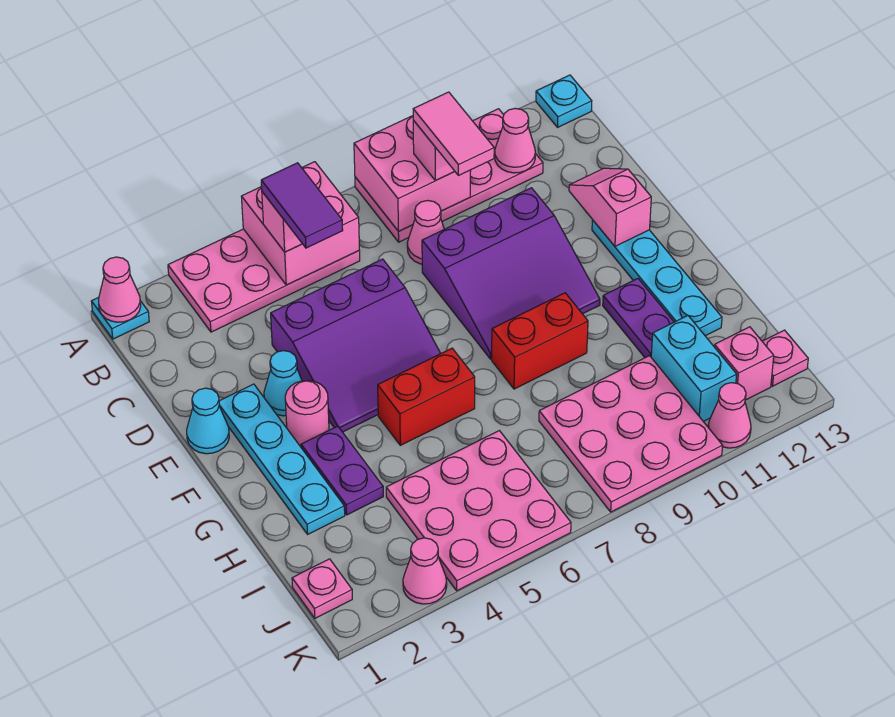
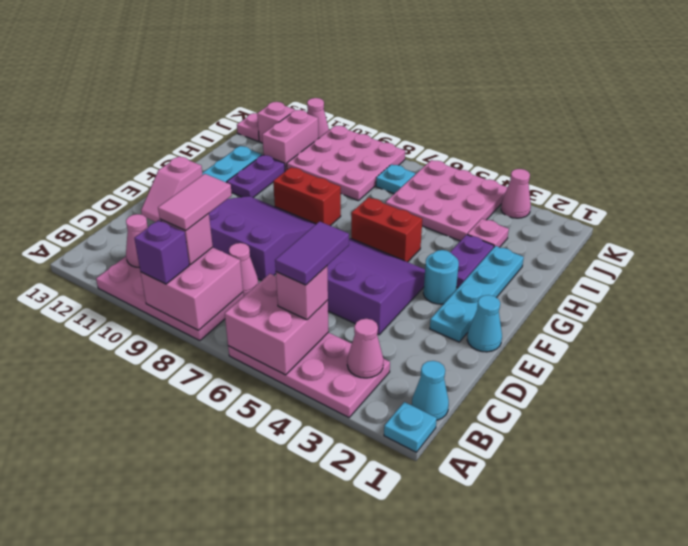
pink cone A1 level 2 -> pink cone B3 level 2
none -> purple brick A9 level 3
cyan plate A13 level 1 -> cyan plate J7 level 1
cyan cone E3 level 1 -> cyan cone B1 level 1
pink round brick F3 level 1 -> cyan round brick F3 level 1
cyan brick I11:J11 level 1 -> pink brick I11:J11 level 1
pink plate J1 level 1 -> pink plate I3 level 1

